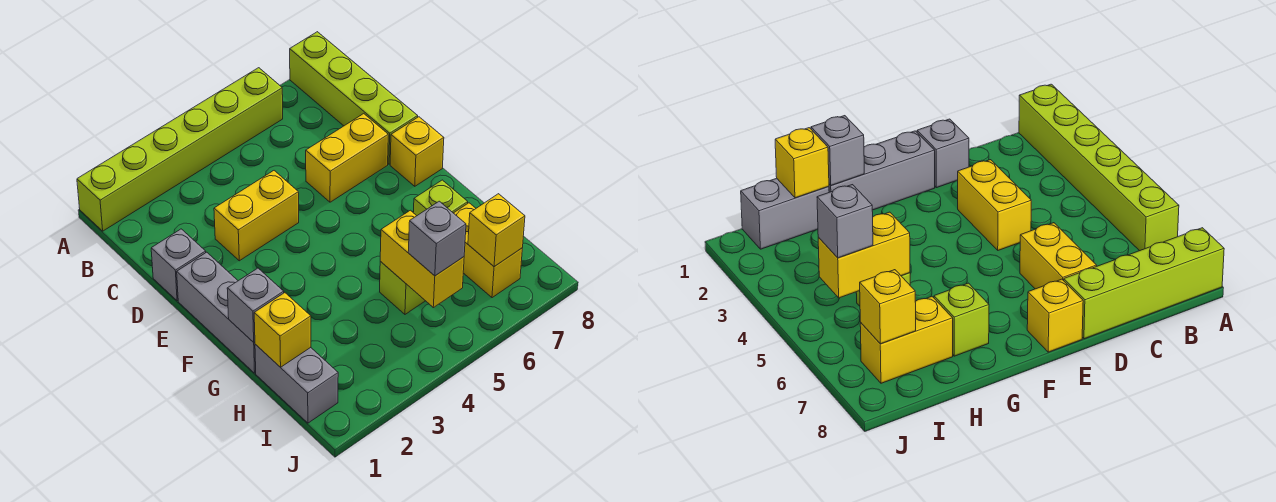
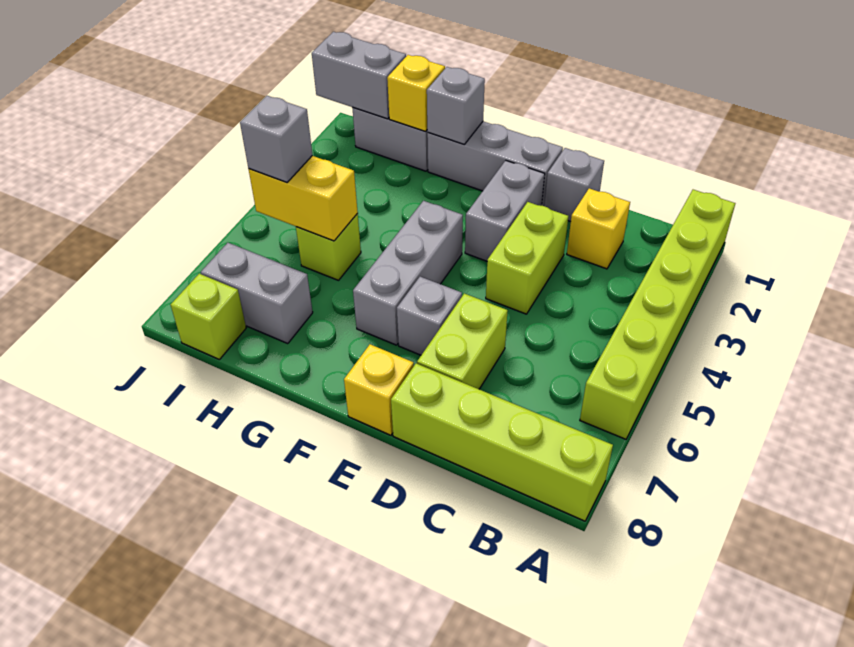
yellow brick D3:D4 level 1 -> lime brick D3:D4 level 1
yellow brick D6:D7 level 1 -> lime brick D6:D7 level 1
none -> grey brick E2:E3 level 1
none -> grey brick E6 level 1
none -> grey brick F4:F6 level 1
lime brick G7 level 1 -> lime brick I8 level 1
yellow brick H7:I7 level 1 -> grey brick H7:I7 level 1
none -> grey brick I1:J1 level 2
yellow brick I7 level 2 -> yellow brick C2 level 1

